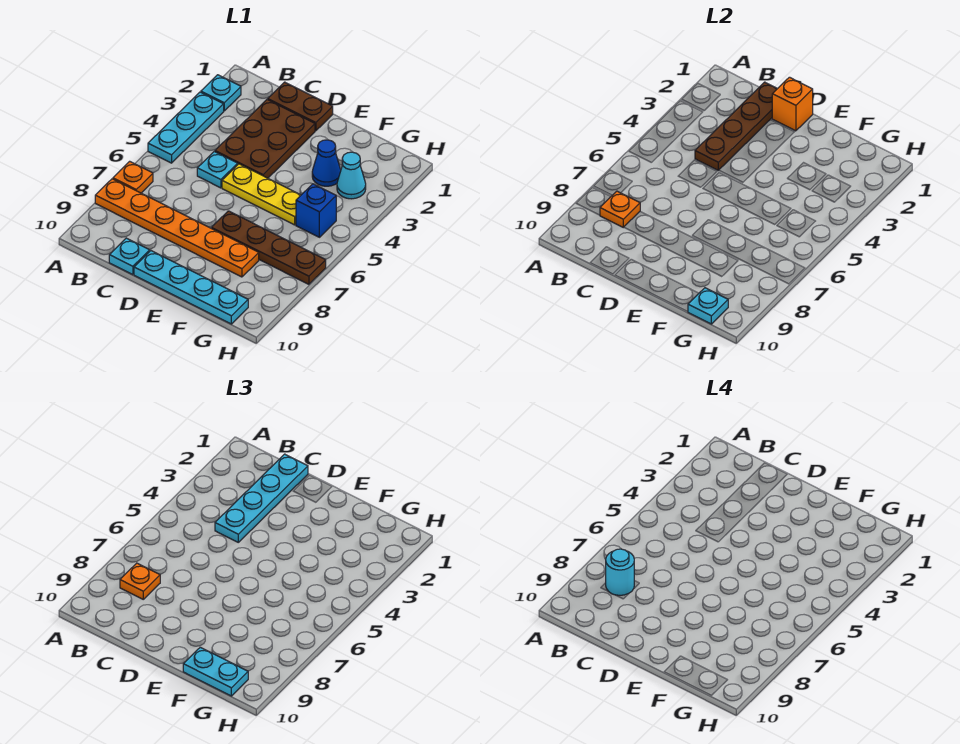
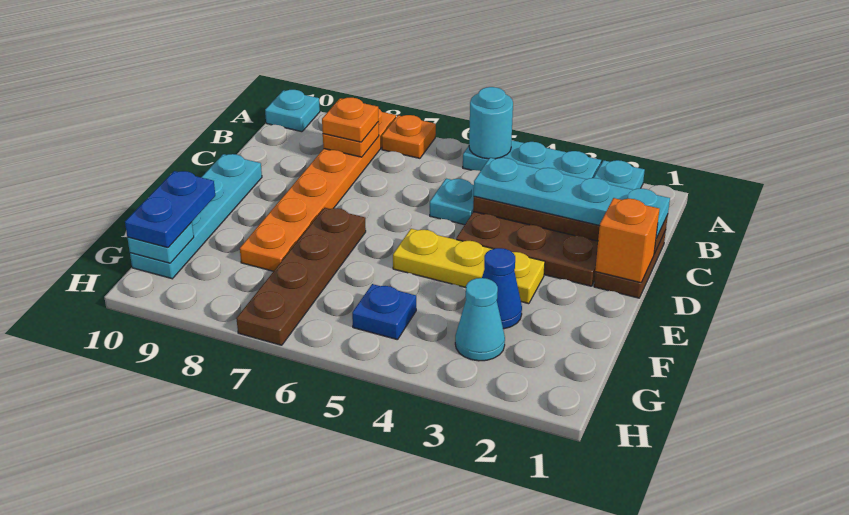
cyan round brick B8 level 4 -> cyan round brick A5 level 2
cyan plate C10 level 1 -> cyan plate A10 level 1
yellow plate D5:F5 level 1 -> yellow plate E3:E5 level 1
cyan plate F10:G10 level 3 -> blue plate F10:G10 level 3
blue brick G5 level 1 -> blue plate G5 level 1

